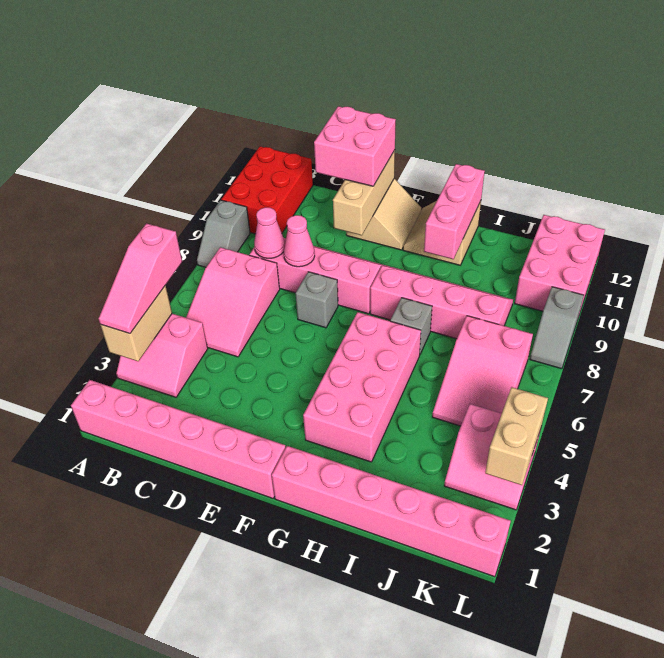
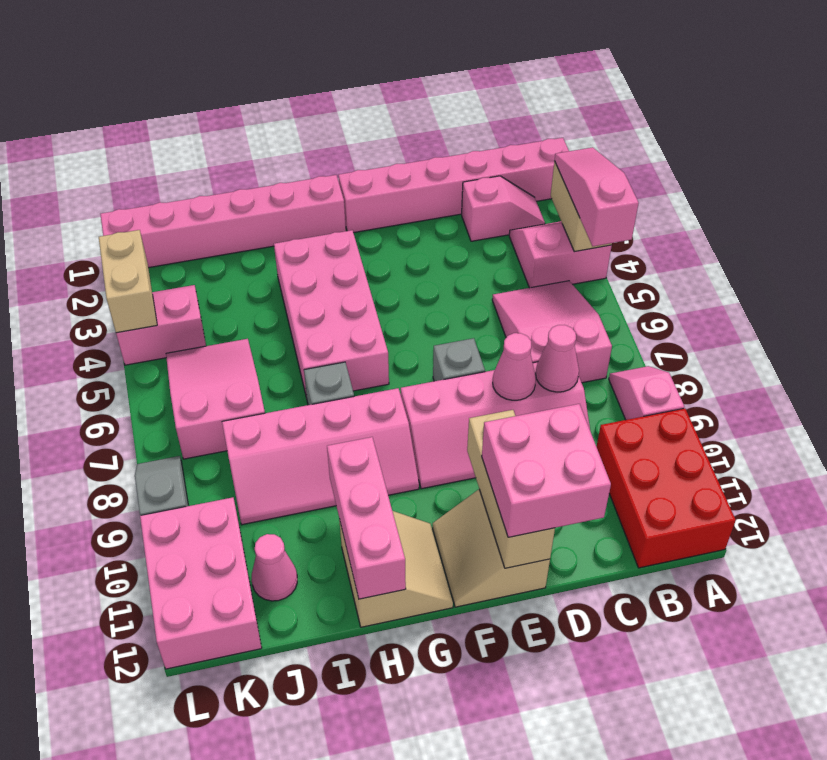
grey slope A8:A9 level 1 top 9 -> pink slope A8:A9 level 1 top 9
none -> pink slope B2:C2 level 1 top C
none -> pink cone J11 level 1

